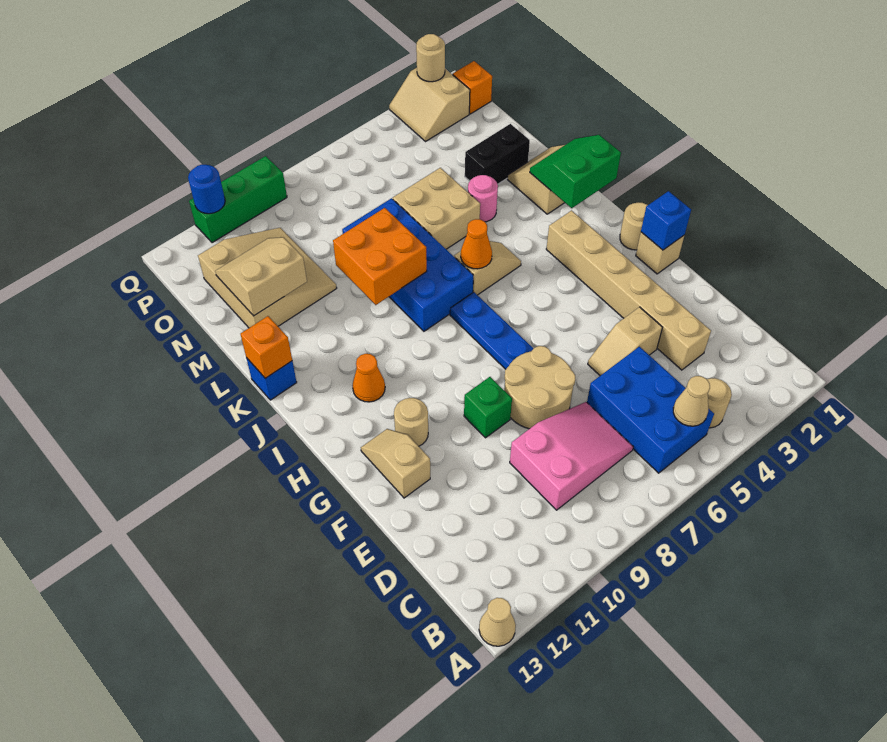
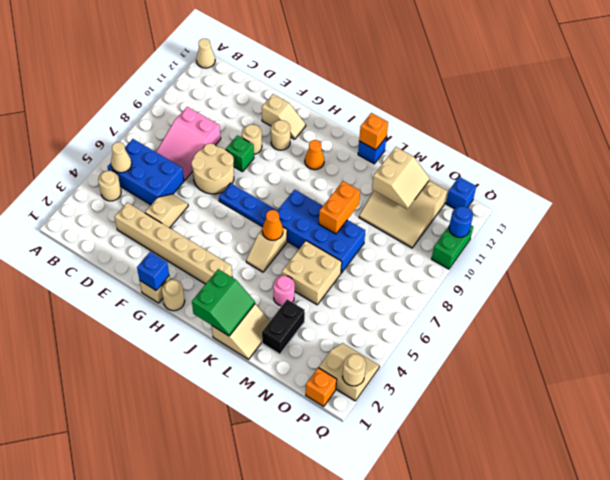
none -> tan round brick F10 level 1
orange brick K8:L9 level 2 -> orange brick L8:L9 level 2
none -> blue brick P13 level 1
green brick Q9:Q11 level 1 -> green brick Q10:Q11 level 1

